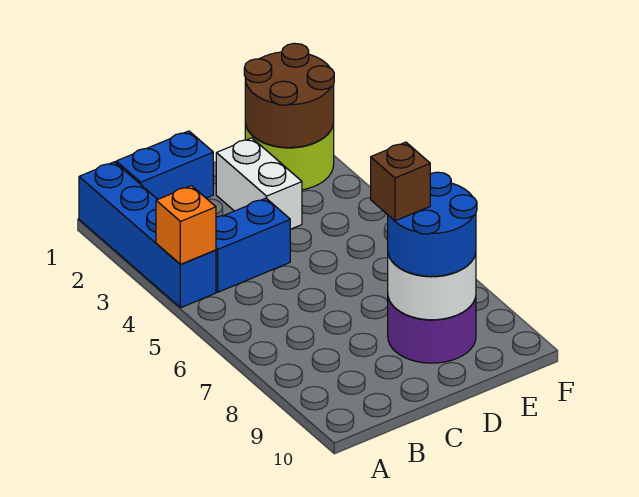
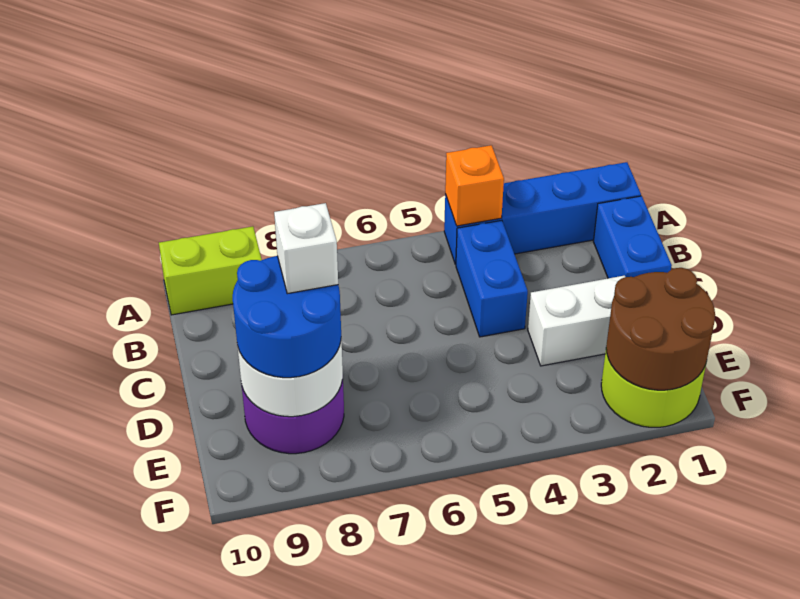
none -> lime brick A9:A10 level 1
brown brick D8 level 4 -> white brick D8 level 4

